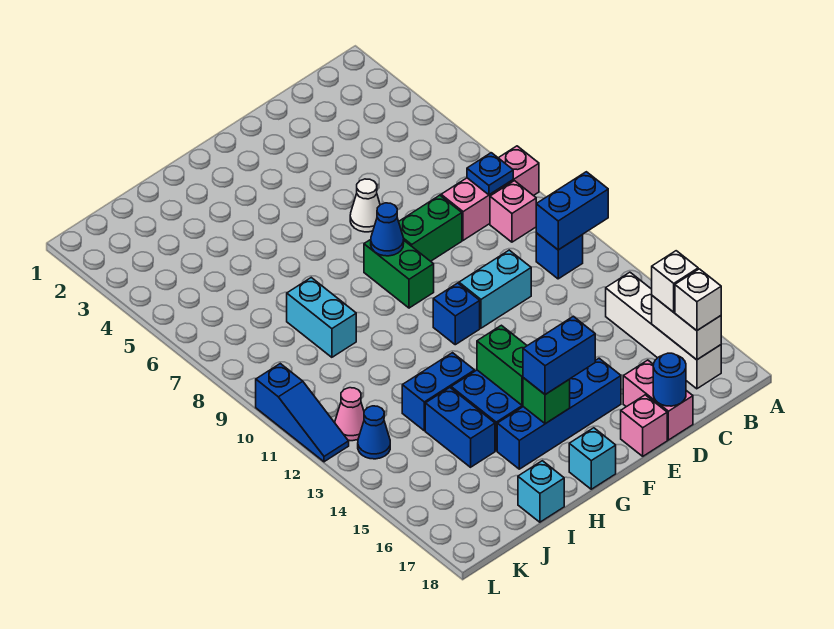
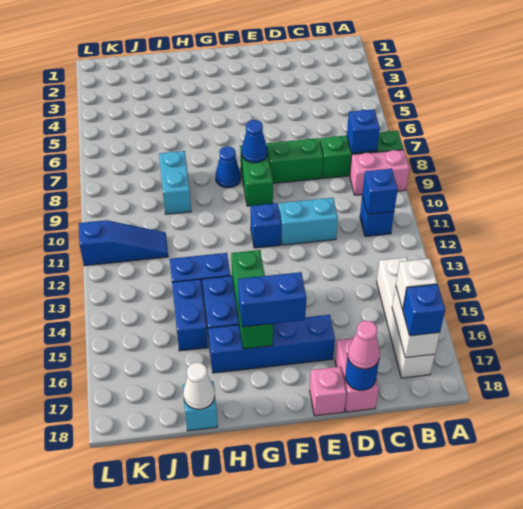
pink brick A8:C8 level 1 -> green brick A8:C8 level 1
blue brick A11:B11 level 2 -> blue brick B11 level 2
blue plate B8 level 2 -> blue brick B8 level 2
pink brick B9 level 1 -> pink brick A9:B9 level 1
white brick B17 level 3 -> blue brick B17 level 3
white cone E6 level 1 -> white cone I18 level 2
cyan brick G18 level 1 -> none
pink cone K12 level 1 -> pink cone D18 level 3
blue cone K13 level 1 -> blue cone G8 level 1
blue slope L10:L12 level 1 top 10 -> blue slope J11:L11 level 1 top L

